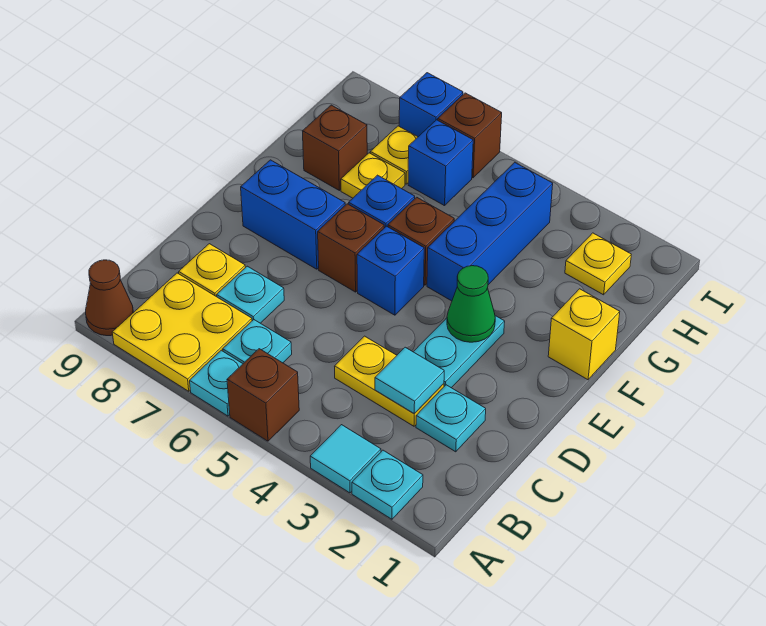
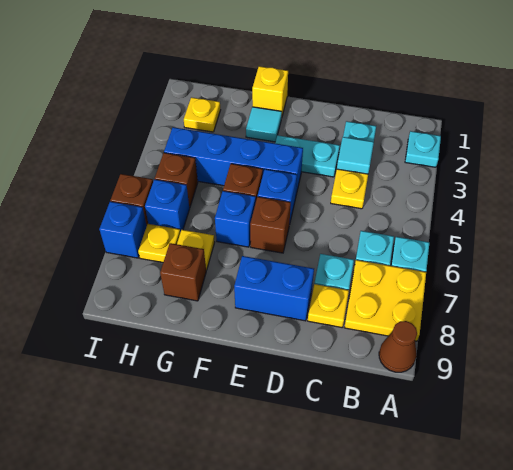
cyan tile A3 level 1 -> cyan tile F2 level 1
brown brick A5 level 1 -> brown brick H5 level 1
green cone E3 level 2 -> none
blue brick E7:E8 level 1 -> blue brick D8:E8 level 1
blue brick F4:H4 level 1 -> blue brick E4:H4 level 1

